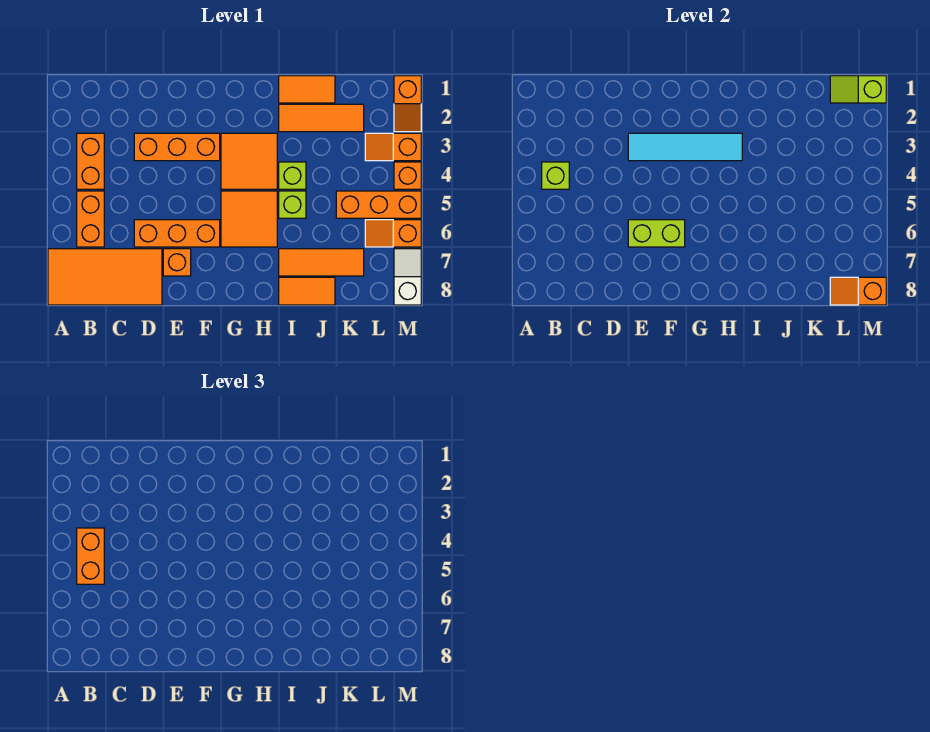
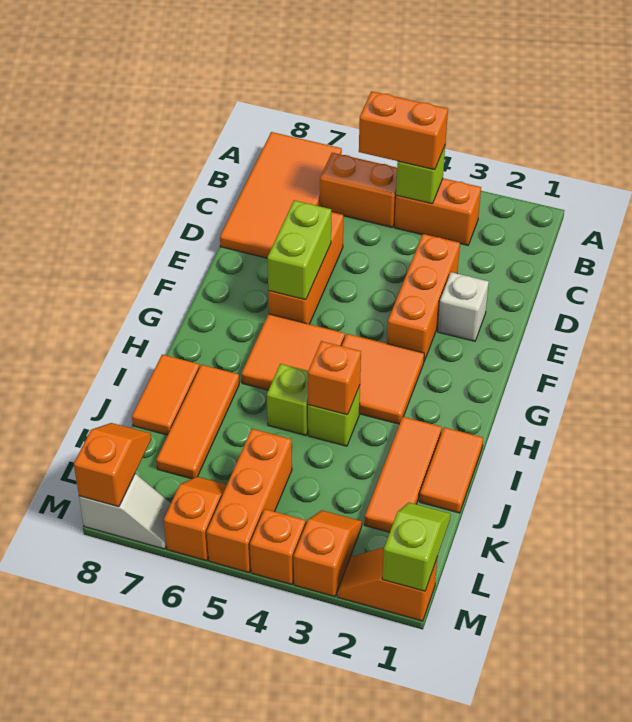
none -> white brick E2 level 1
cyan tile E3:H3 level 2 -> none
orange brick E7 level 1 -> orange brick I4 level 2

